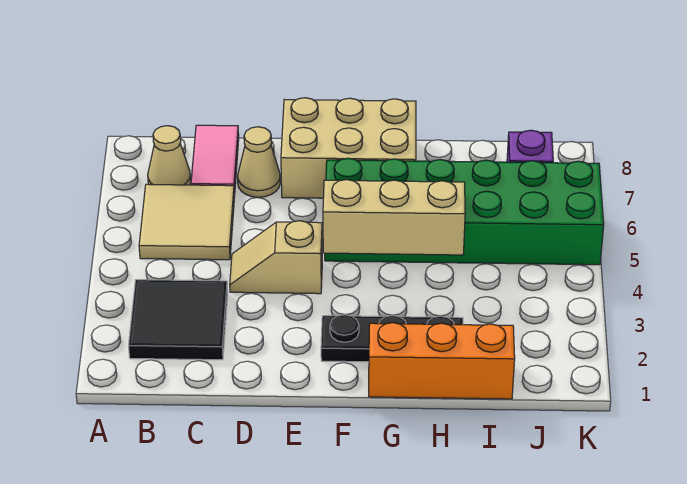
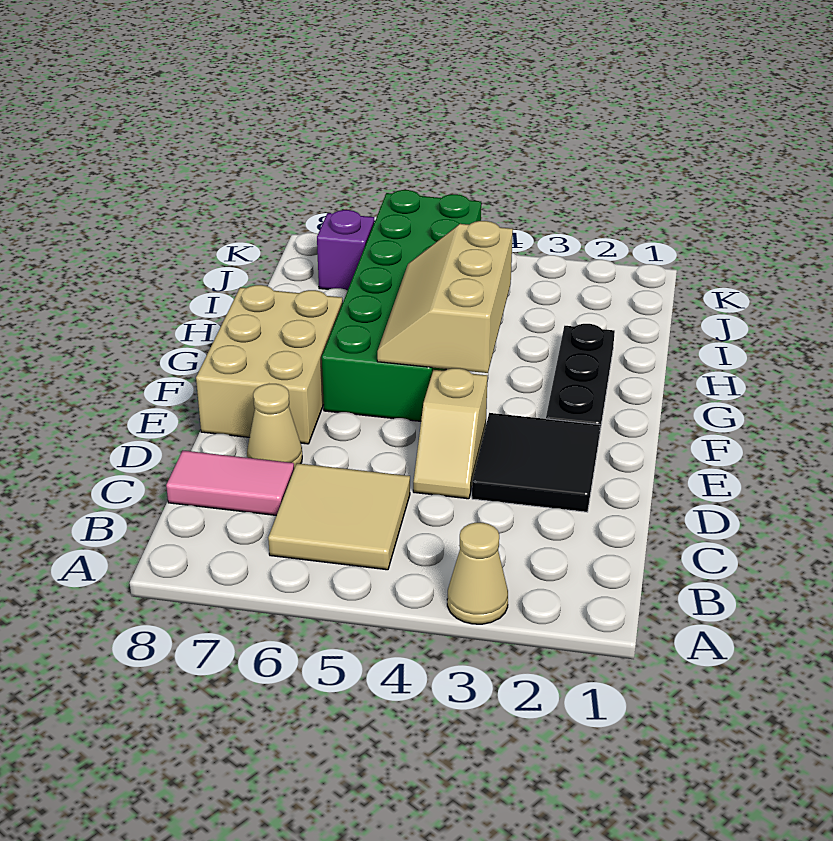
black tile B2:C3 level 1 -> black tile D2:E3 level 1
tan cone B7 level 1 -> tan cone A3 level 1
orange brick G1:I1 level 1 -> none

